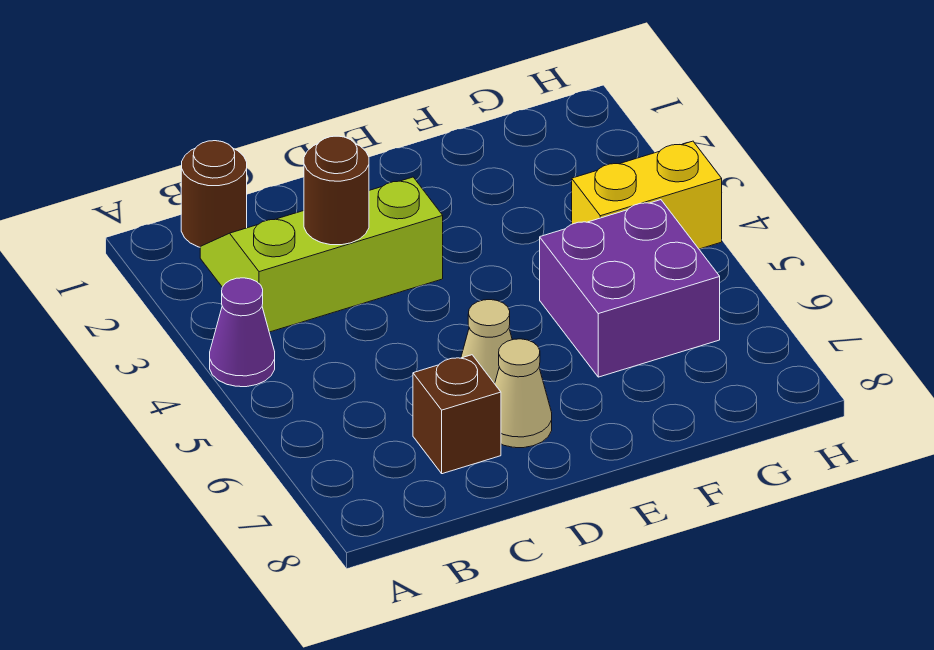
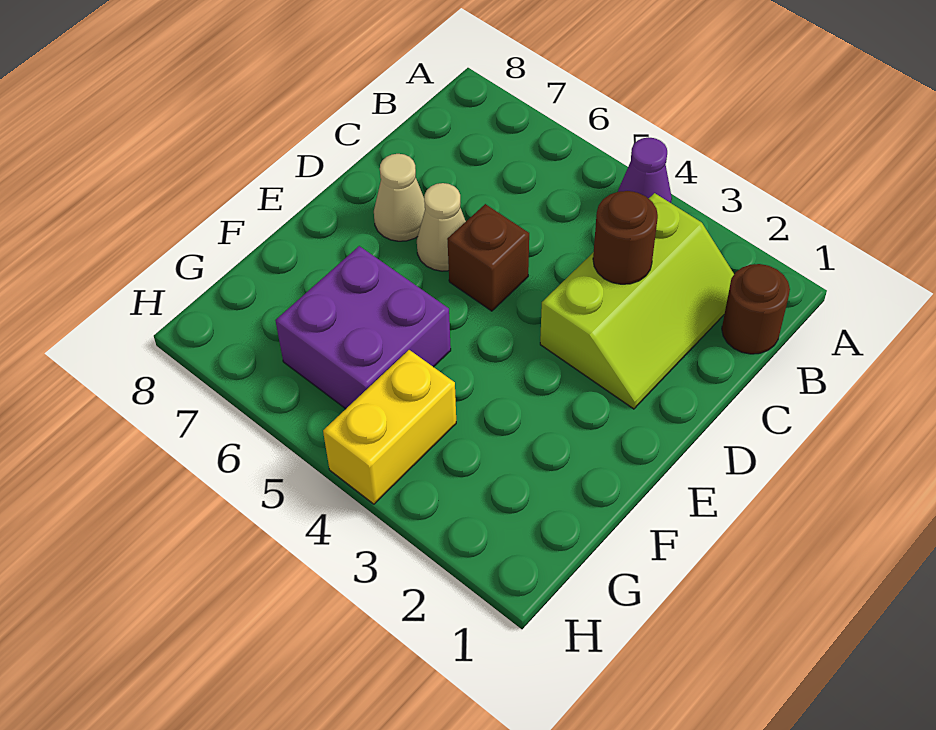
brown brick C7 level 1 -> brown brick D5 level 1

